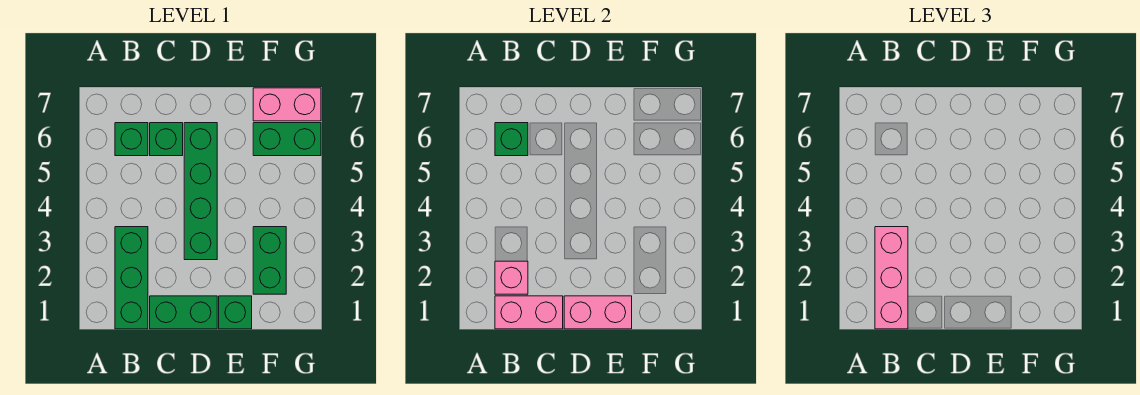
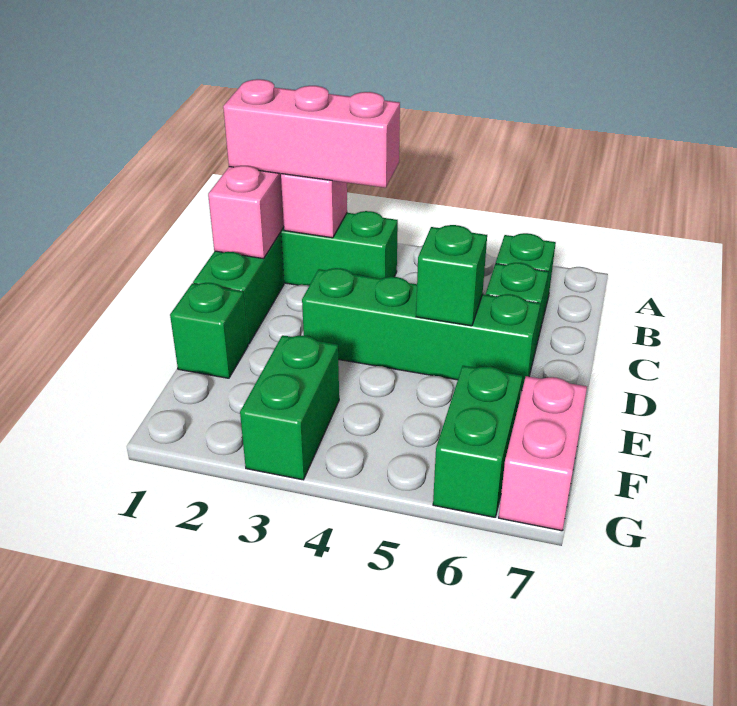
green brick B6 level 2 -> green brick D5 level 2
pink brick D1:E1 level 2 -> none
green brick F2:F3 level 1 -> green brick F3:G3 level 1

